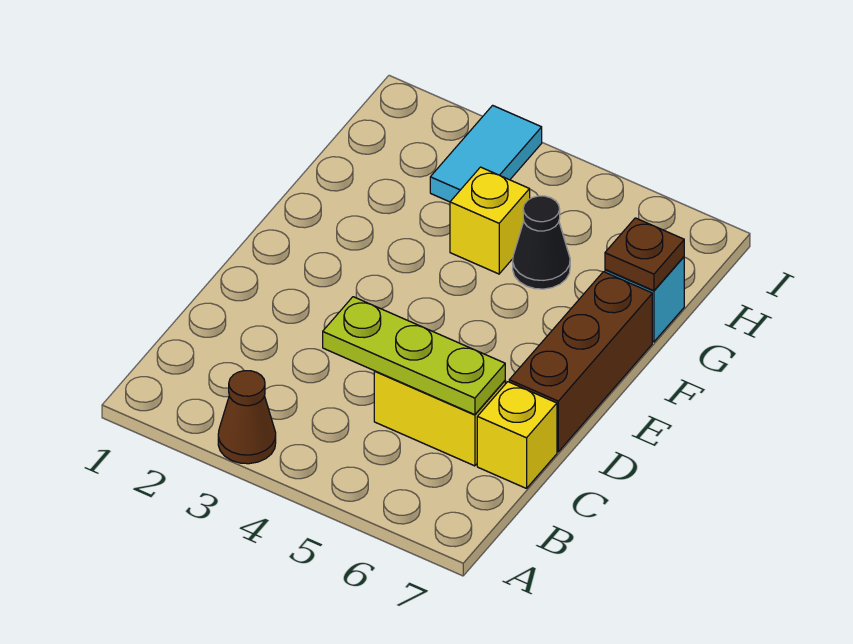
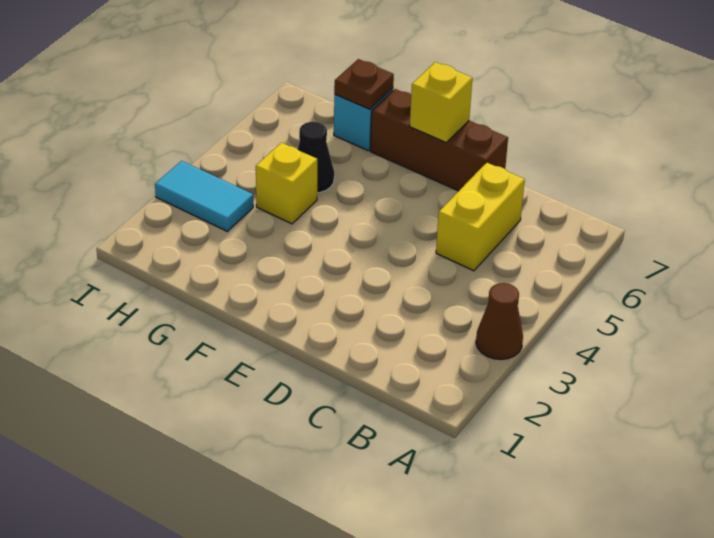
lime plate C4:C6 level 2 -> none
yellow brick C7 level 1 -> yellow brick E7 level 2

